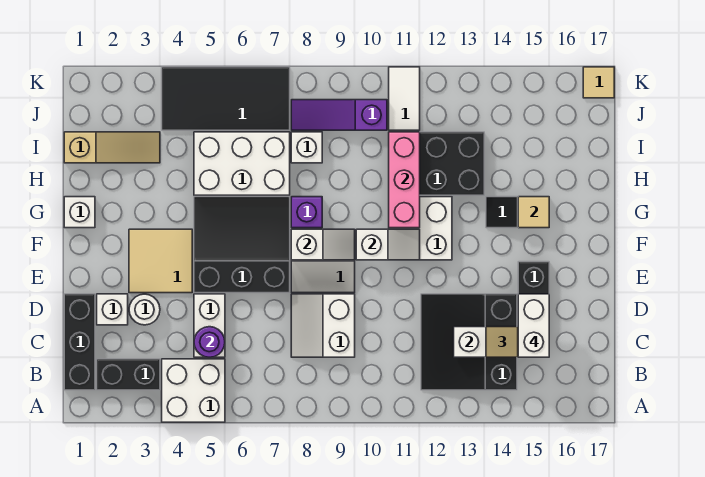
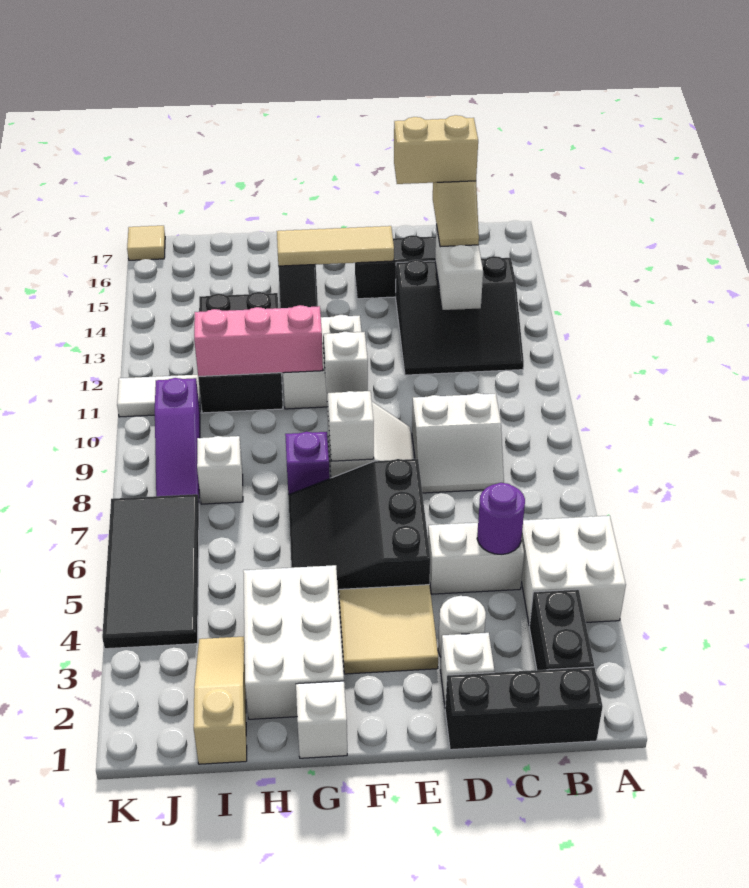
white brick C15:D15 level 4 -> tan brick C15:D15 level 4
tan tile G15 level 2 -> tan tile E15:G15 level 2
white brick H5:I7 level 1 -> white brick G2:H4 level 1

